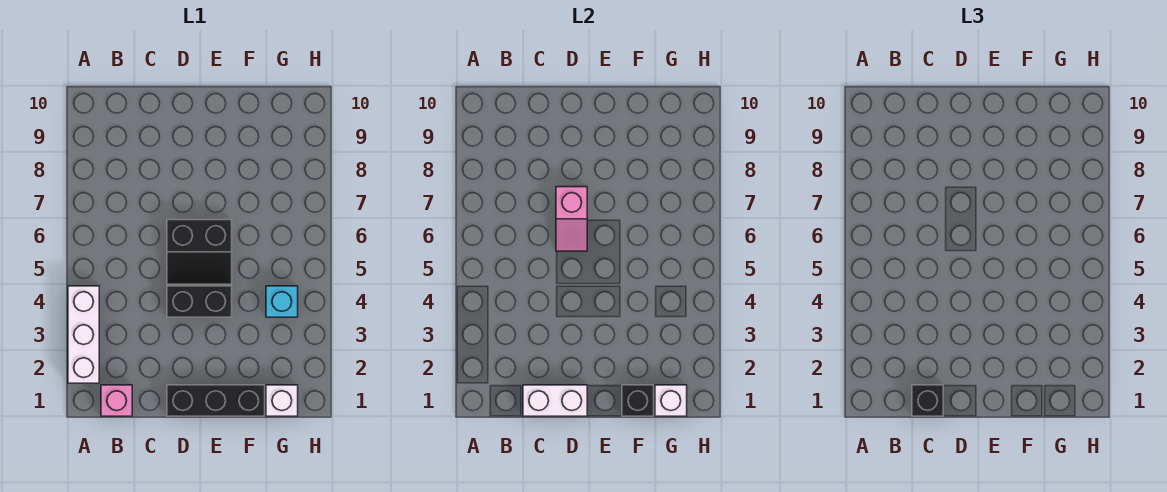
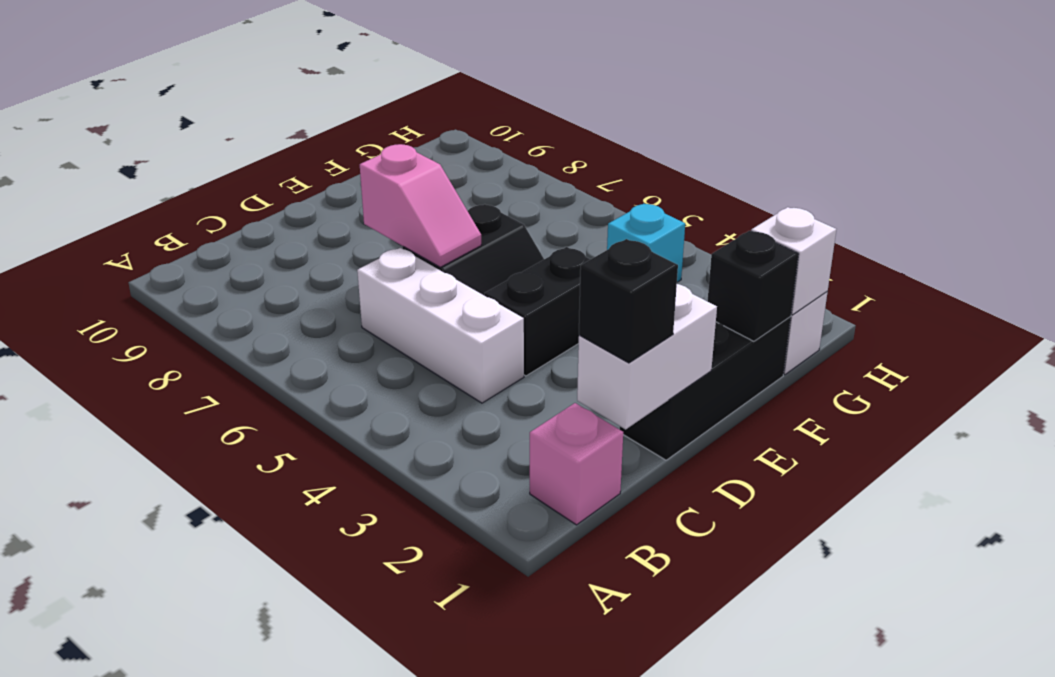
white brick A2:A4 level 1 -> white brick C4:C6 level 1

